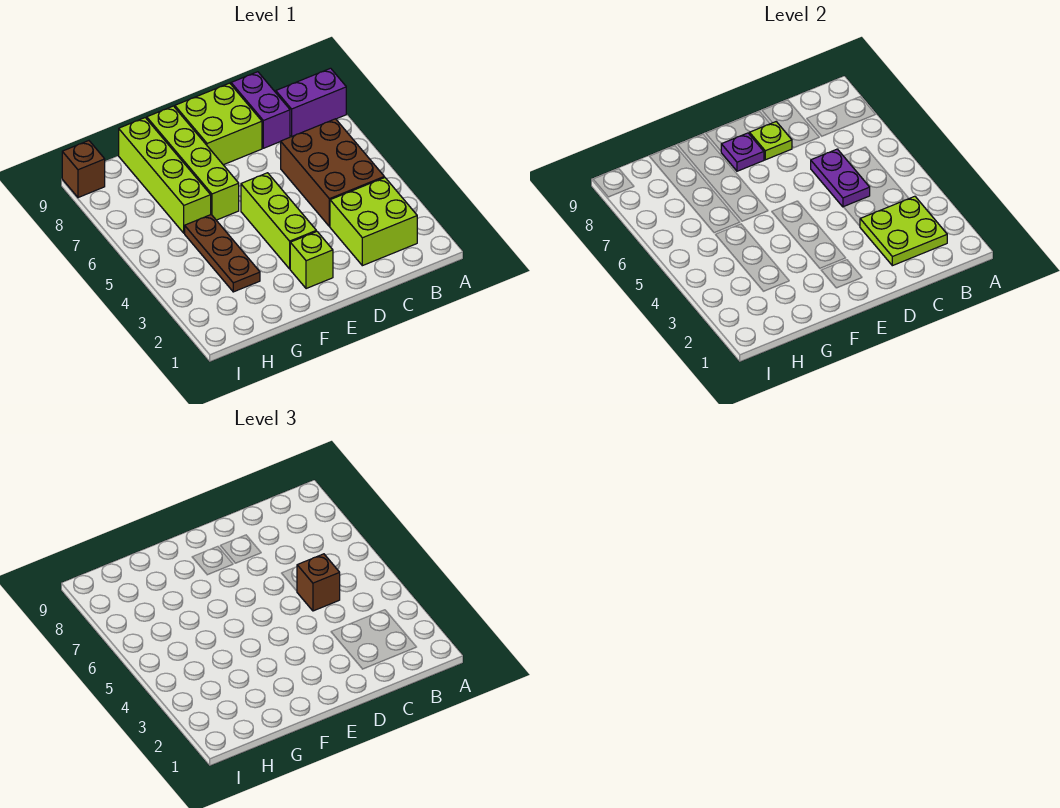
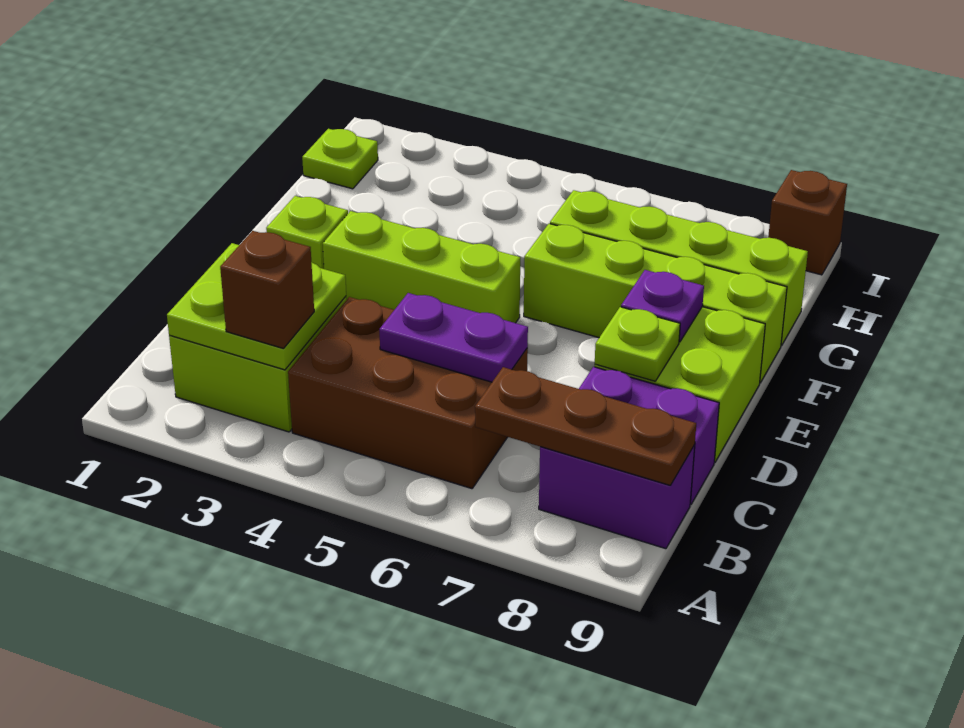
purple brick A8:B8 level 1 -> purple brick B8:B9 level 1
brown brick C5 level 3 -> brown brick B3 level 3
brown plate G3:G5 level 1 -> brown plate B7:B9 level 2
none -> lime plate H1 level 1

